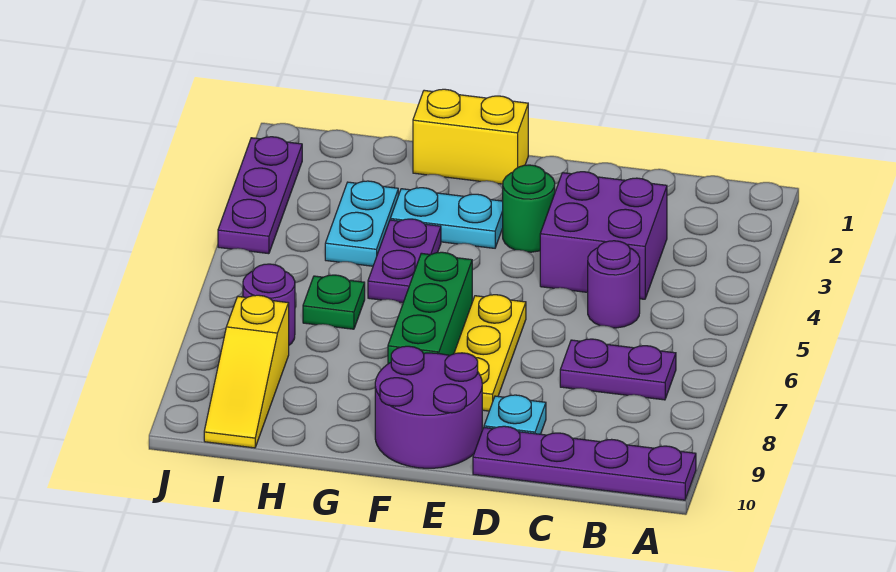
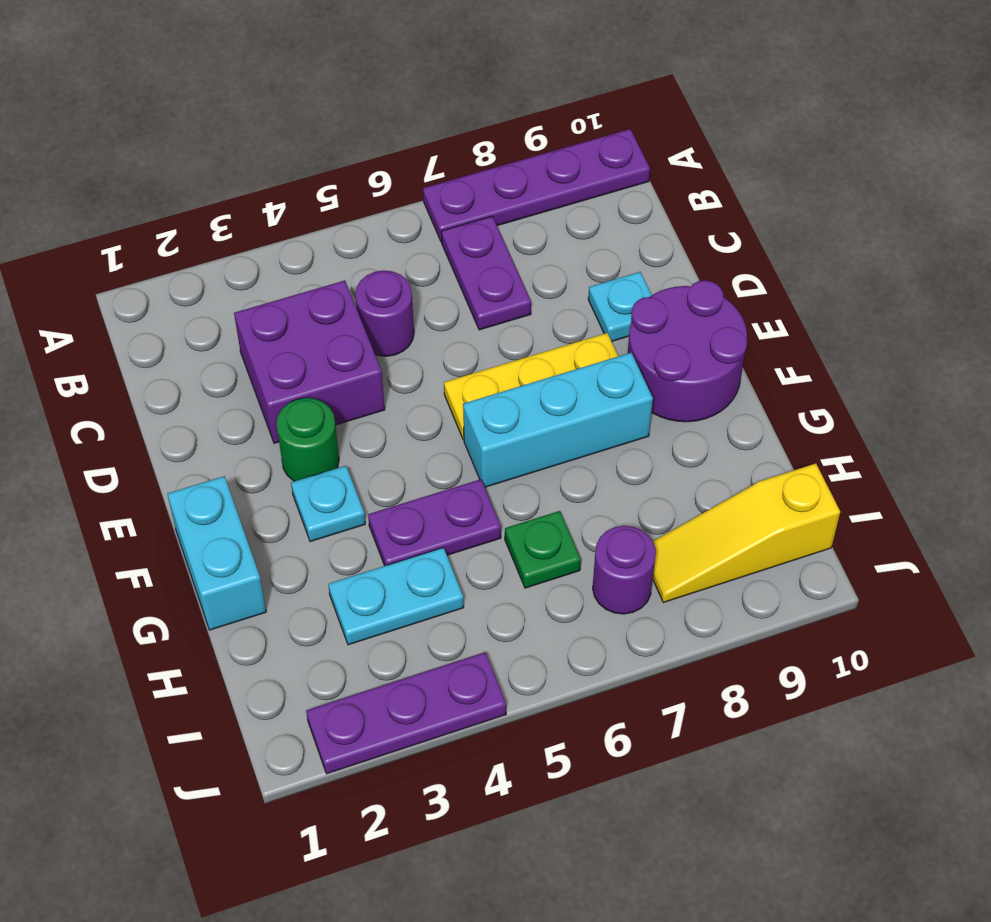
purple plate A10:D10 level 1 -> purple plate A7:A10 level 1
yellow brick F1:G1 level 1 -> cyan brick F1:G1 level 1
cyan plate F3:G3 level 1 -> cyan plate F3 level 1
green brick F6:F8 level 1 -> cyan brick F6:F8 level 1
yellow slope I8:I10 level 1 top 8 -> yellow slope I8:I10 level 1 top 10

